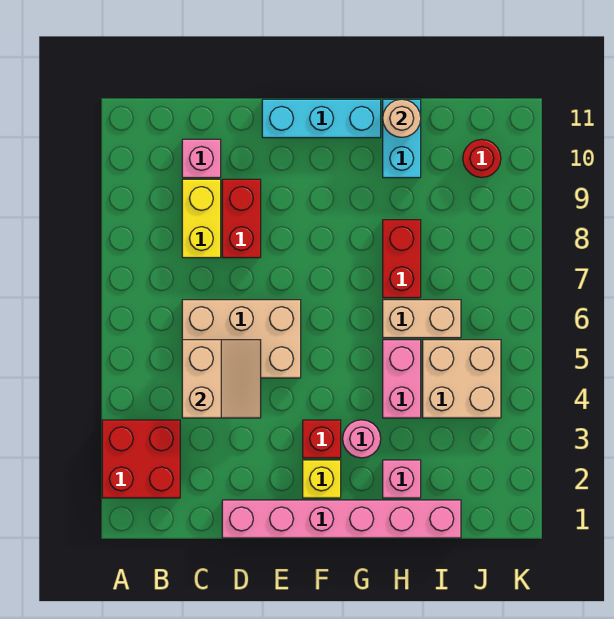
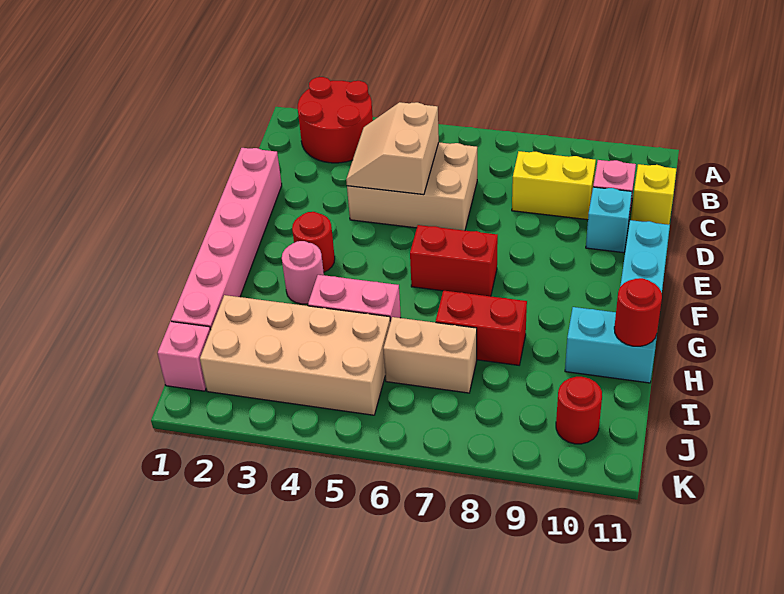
red brick A2:B3 level 1 -> red round brick A2:B3 level 1
tan slope C4:D5 level 2 top C -> tan slope C4:D5 level 2 top 5
tan brick C5:E6 level 1 -> tan brick C4:D6 level 1
red brick D8:D9 level 1 -> red brick F6:F7 level 1
none -> cyan brick D10 level 1
yellow brick F2 level 1 -> yellow brick C11 level 1
red brick F3 level 1 -> red round brick F3 level 1
pink brick H2 level 1 -> pink brick J1 level 1
tan brick H6:I6 level 1 -> tan brick I6:I7 level 1
tan round brick H11 level 2 -> red round brick H11 level 2
tan brick I4:J5 level 1 -> tan brick I2:J5 level 1

